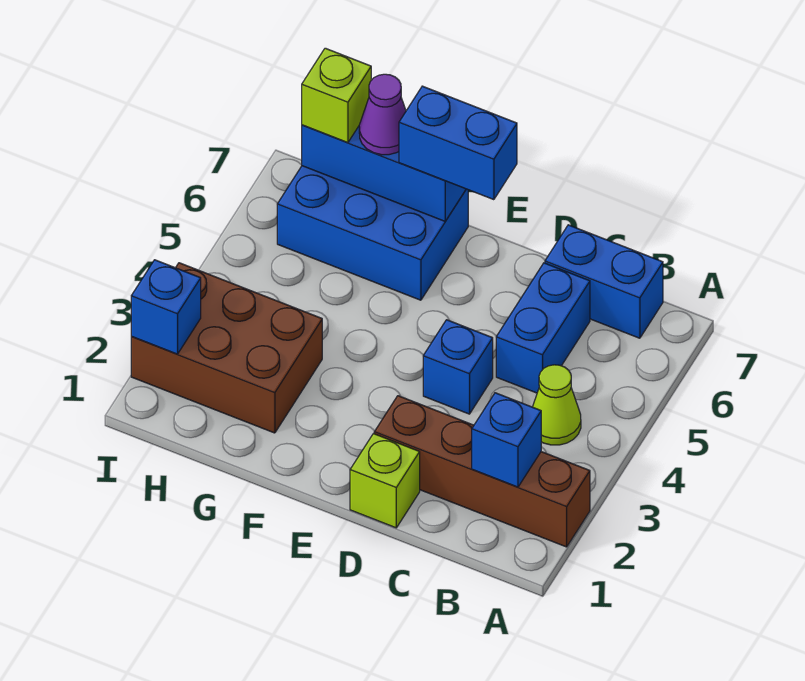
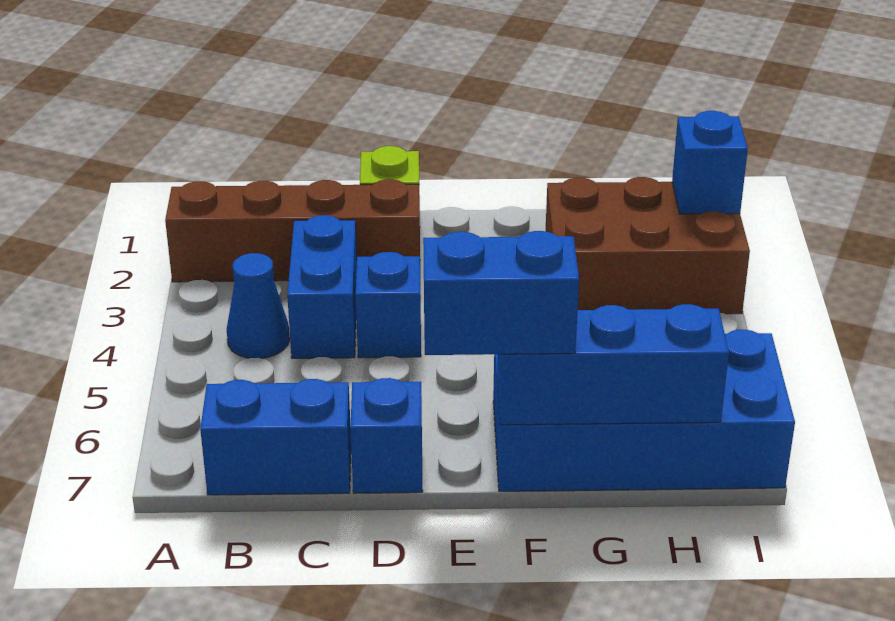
blue brick B2 level 2 -> blue brick D7 level 1
lime cone B4 level 1 -> blue cone B4 level 1
blue brick C5:C6 level 1 -> blue brick C3:C4 level 1
blue brick F6:H7 level 1 -> blue brick F6:I7 level 1
purple cone G7 level 3 -> none
lime brick H7 level 3 -> none

